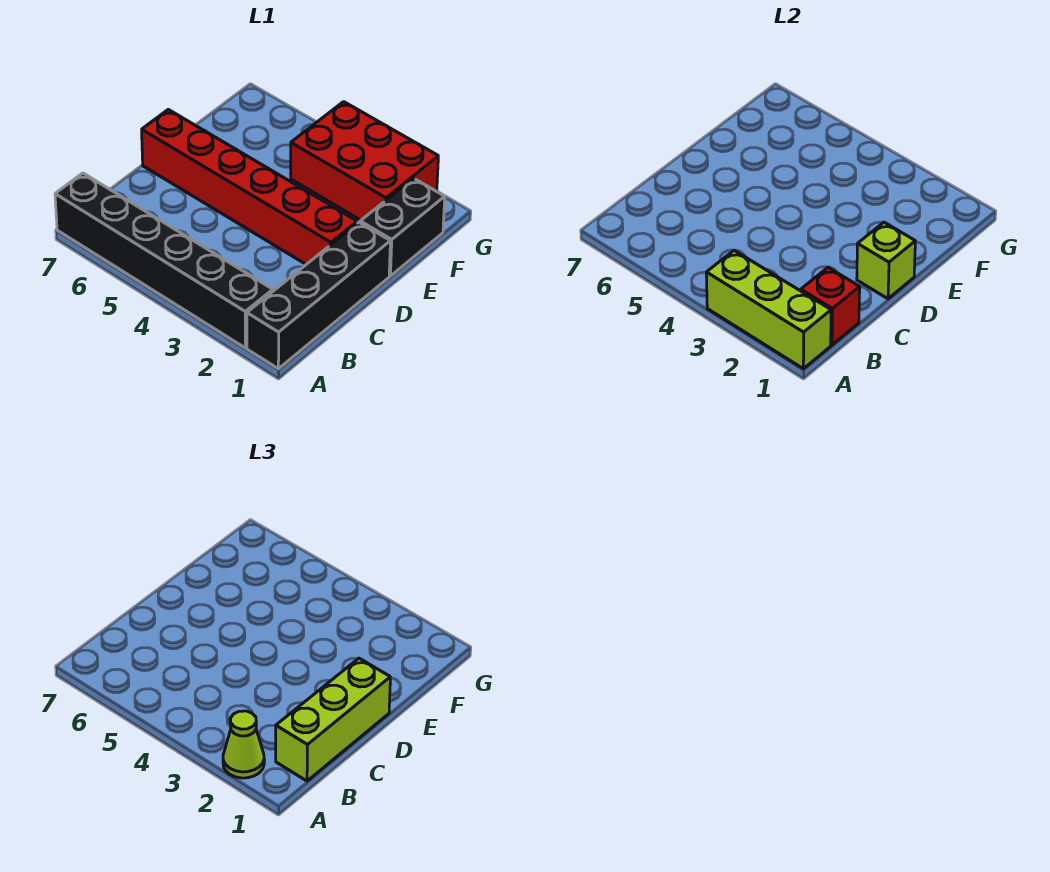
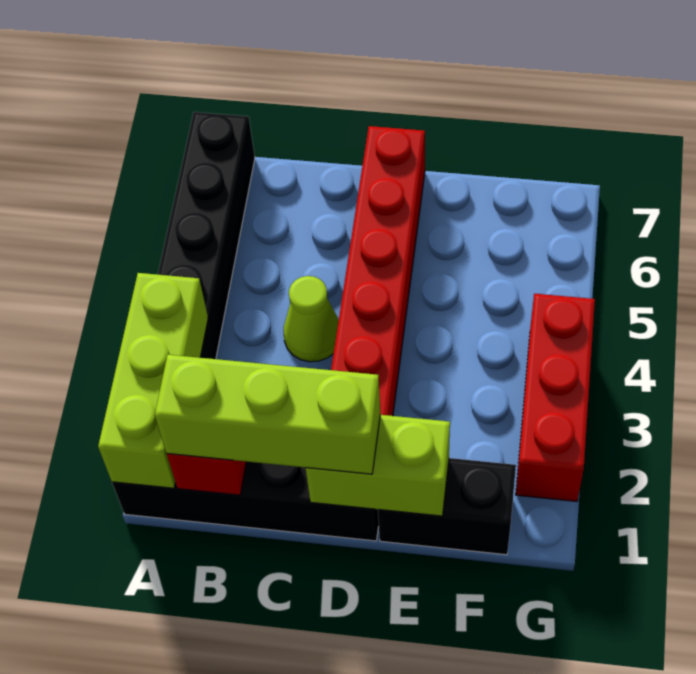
lime cone A2 level 3 -> lime cone C4 level 1
lime brick D1 level 2 -> lime brick D1:E1 level 2
red brick F2:G4 level 1 -> red brick G2:G4 level 1

